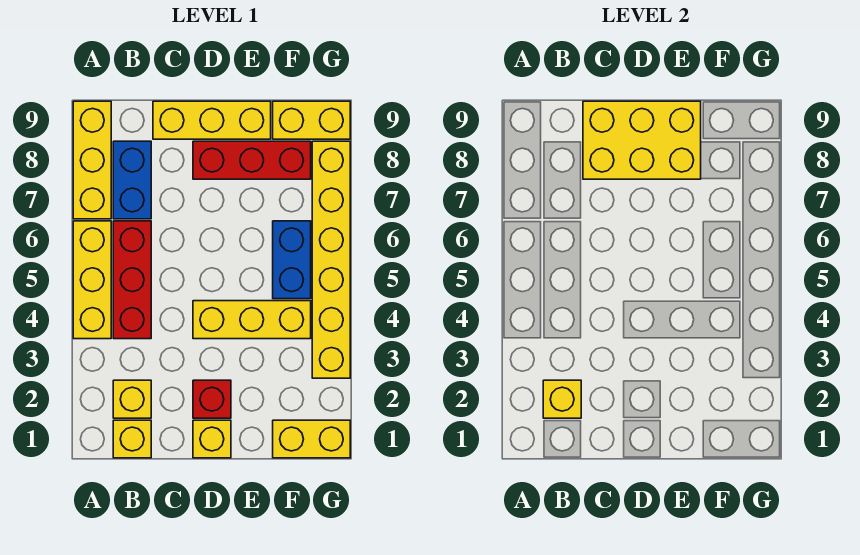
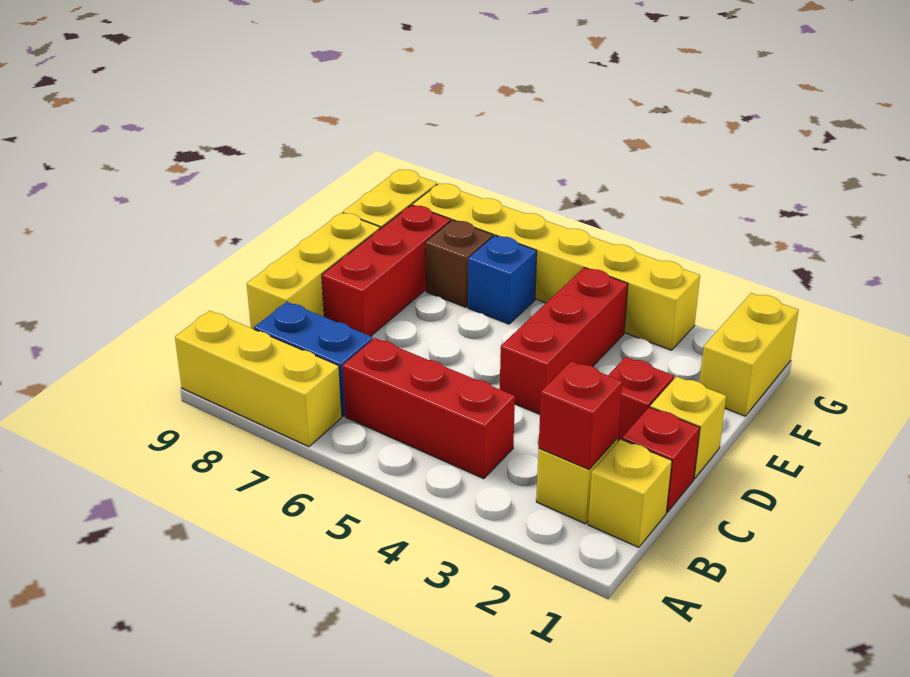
yellow brick A4:A6 level 1 -> none
yellow brick B2 level 2 -> red brick B2 level 2
none -> red brick C1 level 1
yellow brick C8:E9 level 2 -> none
yellow brick D4:F4 level 1 -> red brick D4:F4 level 1
blue brick F5:F6 level 1 -> blue brick F6 level 1
none -> brown brick F7 level 1

